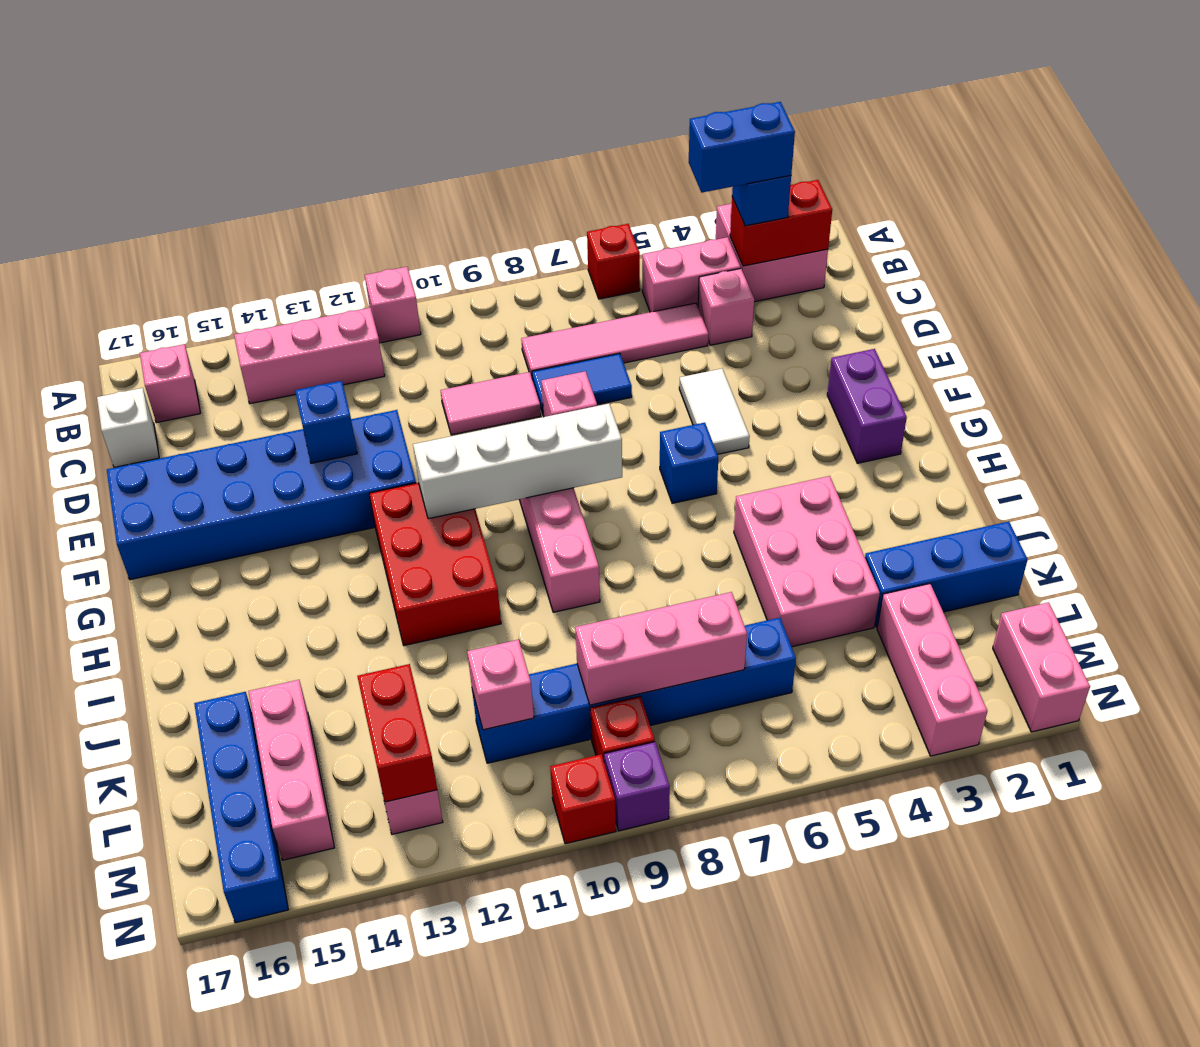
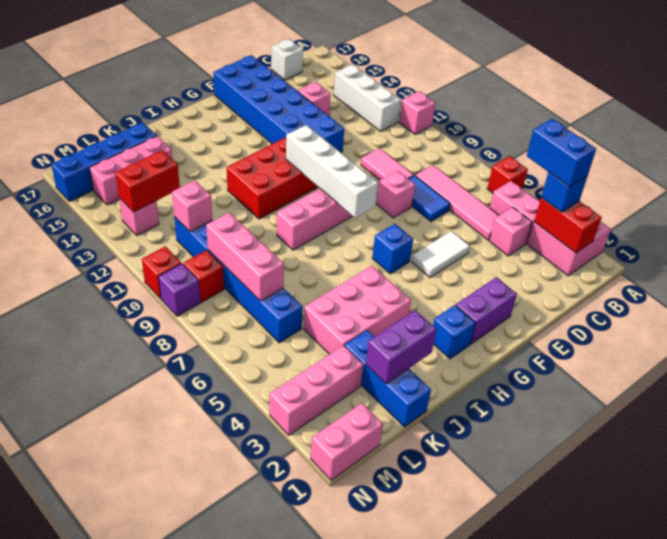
pink brick B12:B14 level 1 -> white brick B12:B14 level 1
pink brick B16 level 1 -> pink brick D14 level 1
blue brick E13 level 2 -> blue brick H2 level 1
none -> purple brick J2:K2 level 2

